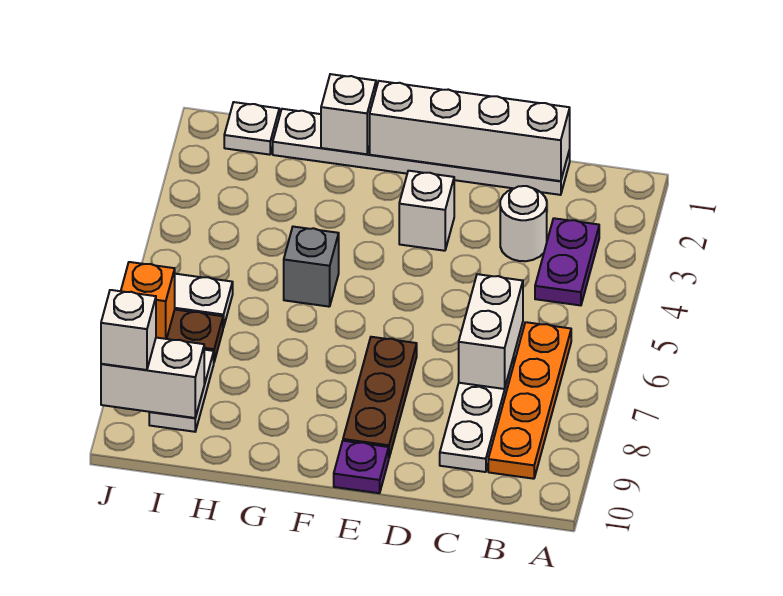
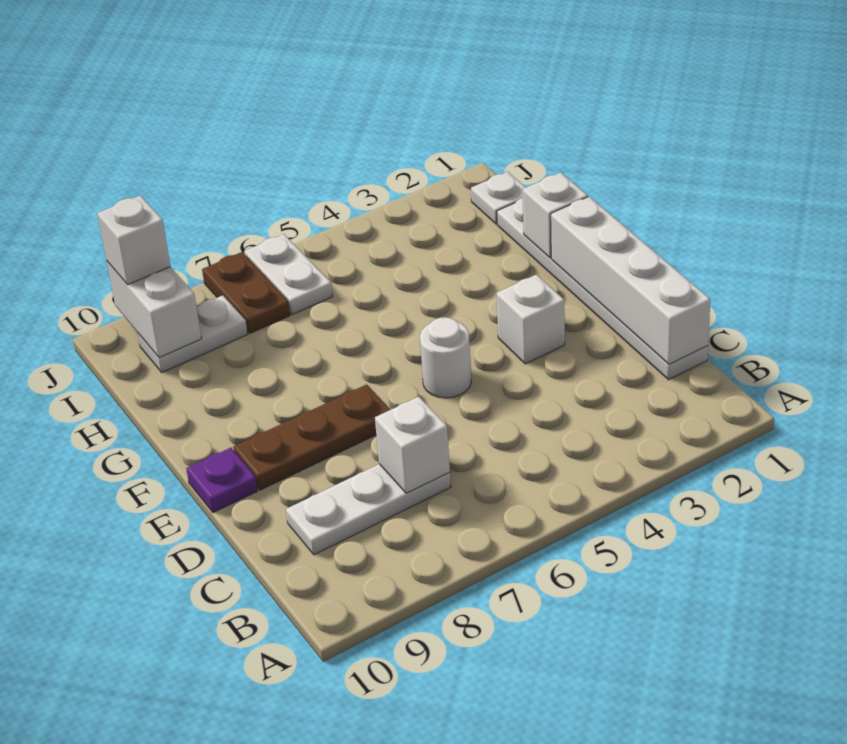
purple plate B3:B4 level 1 -> none
orange plate B6:B9 level 1 -> none
white round brick C3 level 1 -> white round brick E5 level 1
white brick C6:C7 level 2 -> white brick C7 level 2
grey brick G5 level 1 -> none
orange brick J7 level 2 -> none

